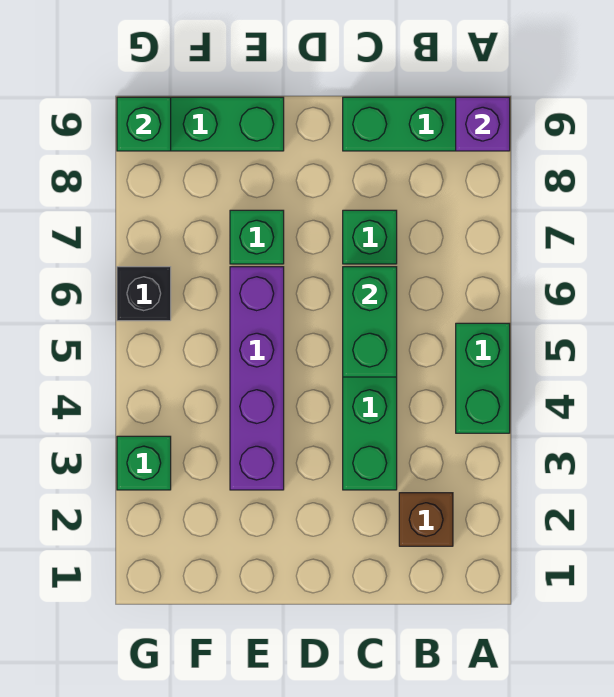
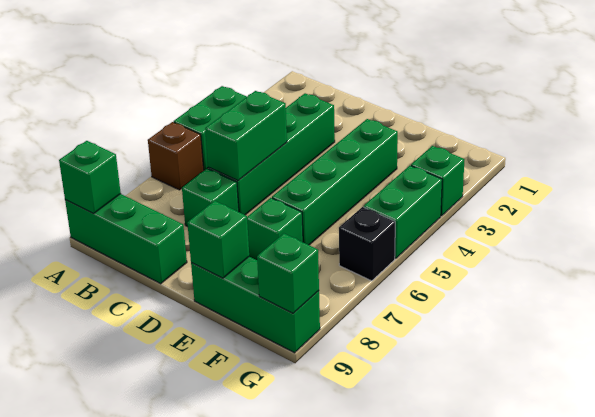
purple brick A9 level 2 -> green brick A9 level 2
brown brick B2 level 1 -> brown brick A6 level 1
purple brick E3:E6 level 1 -> green brick E3:E6 level 1
none -> green brick E9 level 2
none -> green brick G4:G5 level 1

